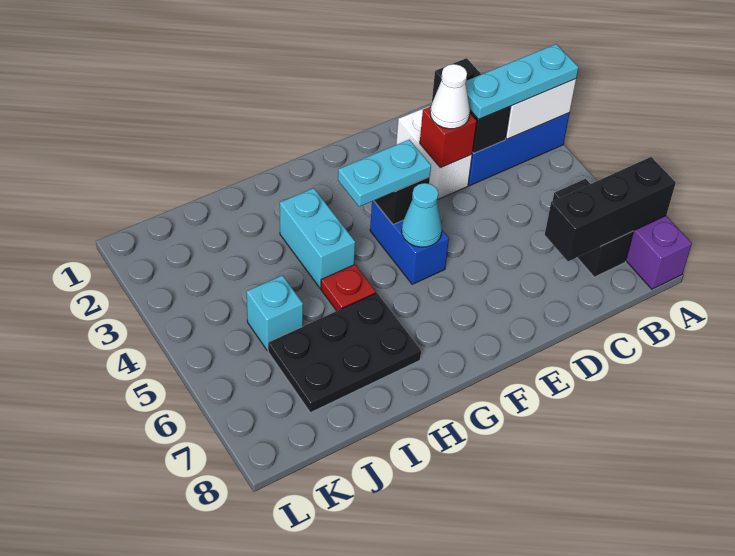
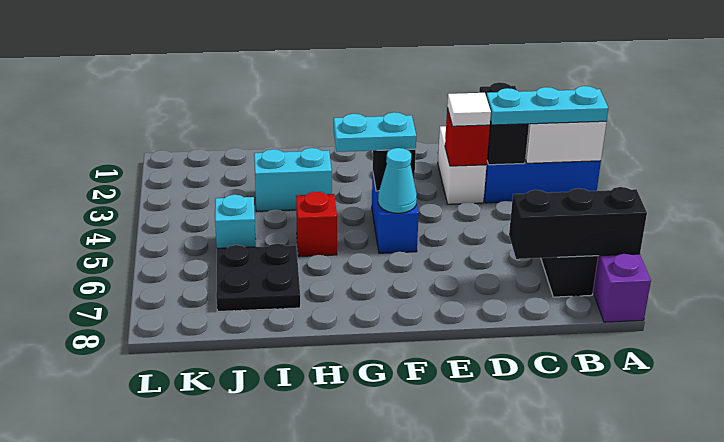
white cone D3 level 3 -> white tile D3 level 3
cyan brick H3:H4 level 1 -> cyan brick H3:I3 level 1
red plate H5 level 1 -> red brick H5 level 1
black plate H6:J7 level 1 -> black plate I6:J7 level 1

